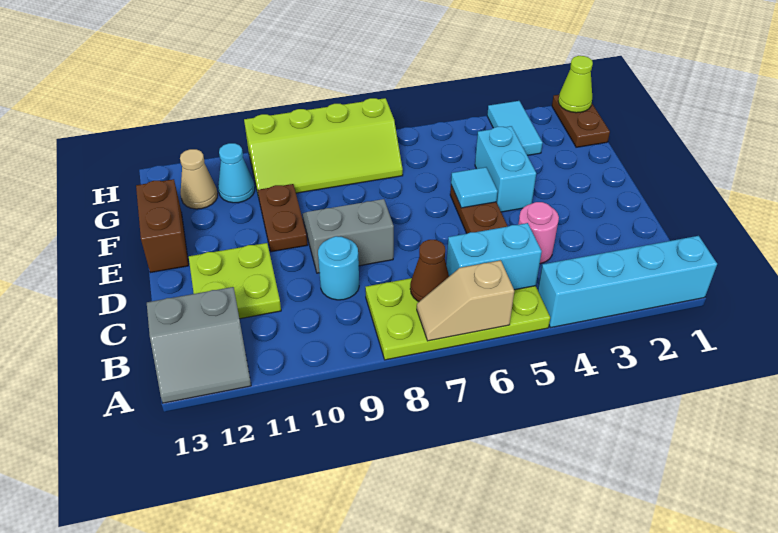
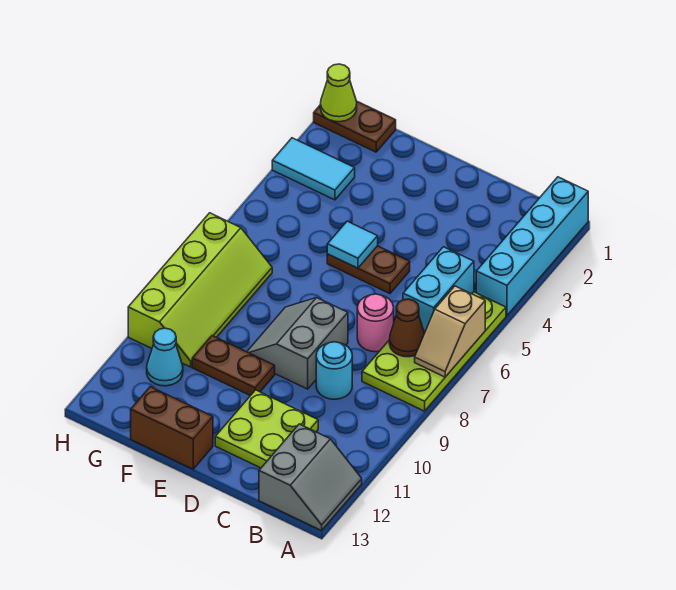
pink round brick C4 level 1 -> pink round brick C7 level 1
cyan brick E4:F4 level 1 -> none
tan cone G12 level 1 -> none

